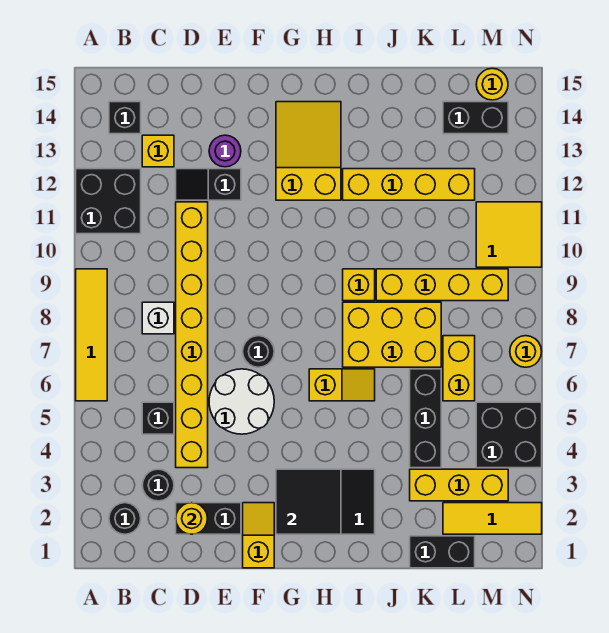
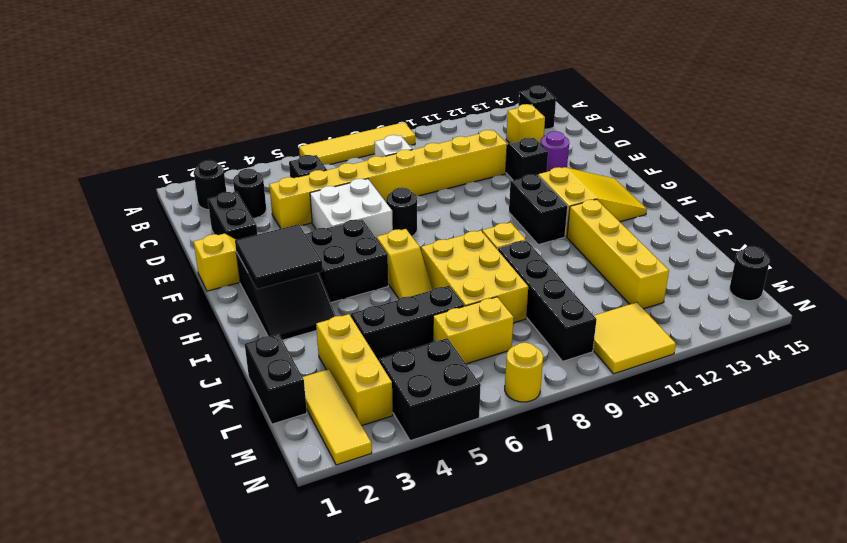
black brick A11:B12 level 1 -> black brick G4:H5 level 1
yellow round brick D2 level 2 -> none
white round brick E5:F6 level 1 -> white brick E5:F6 level 1
yellow brick J9:M9 level 1 -> black brick J9:M9 level 1
black brick L14:M14 level 1 -> black brick G11:H11 level 1
yellow round brick M15 level 1 -> black round brick M15 level 1

